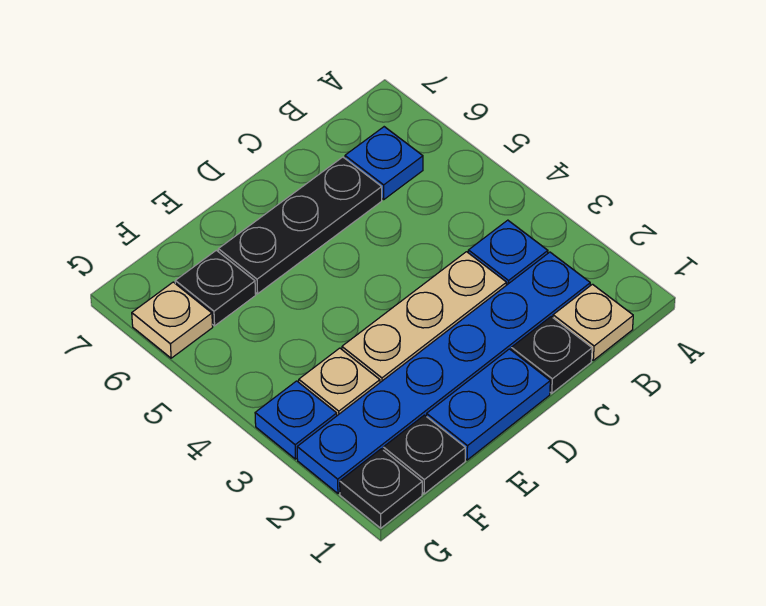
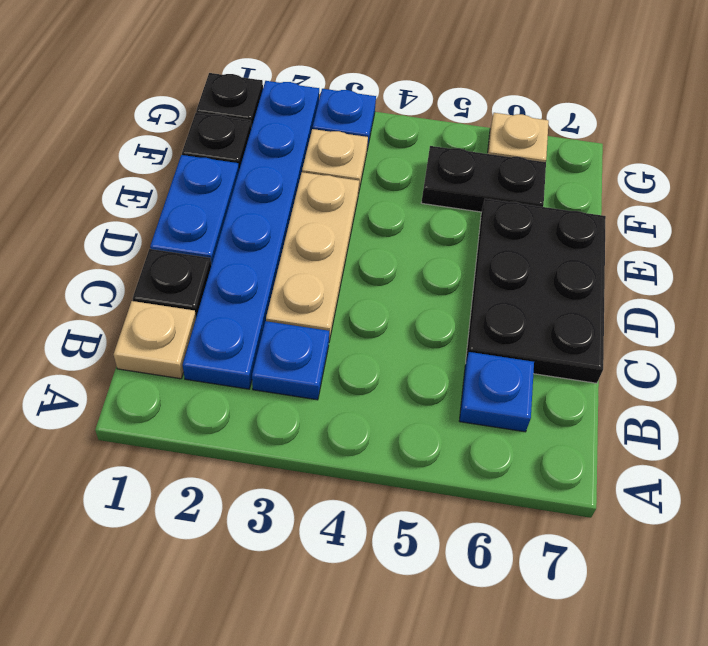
black plate C6:E6 level 1 -> black plate C6:E7 level 1
black plate F6 level 1 -> black plate F5:F6 level 1

